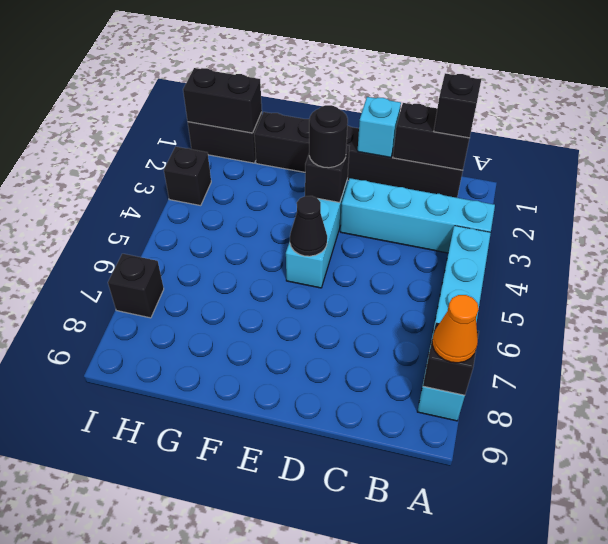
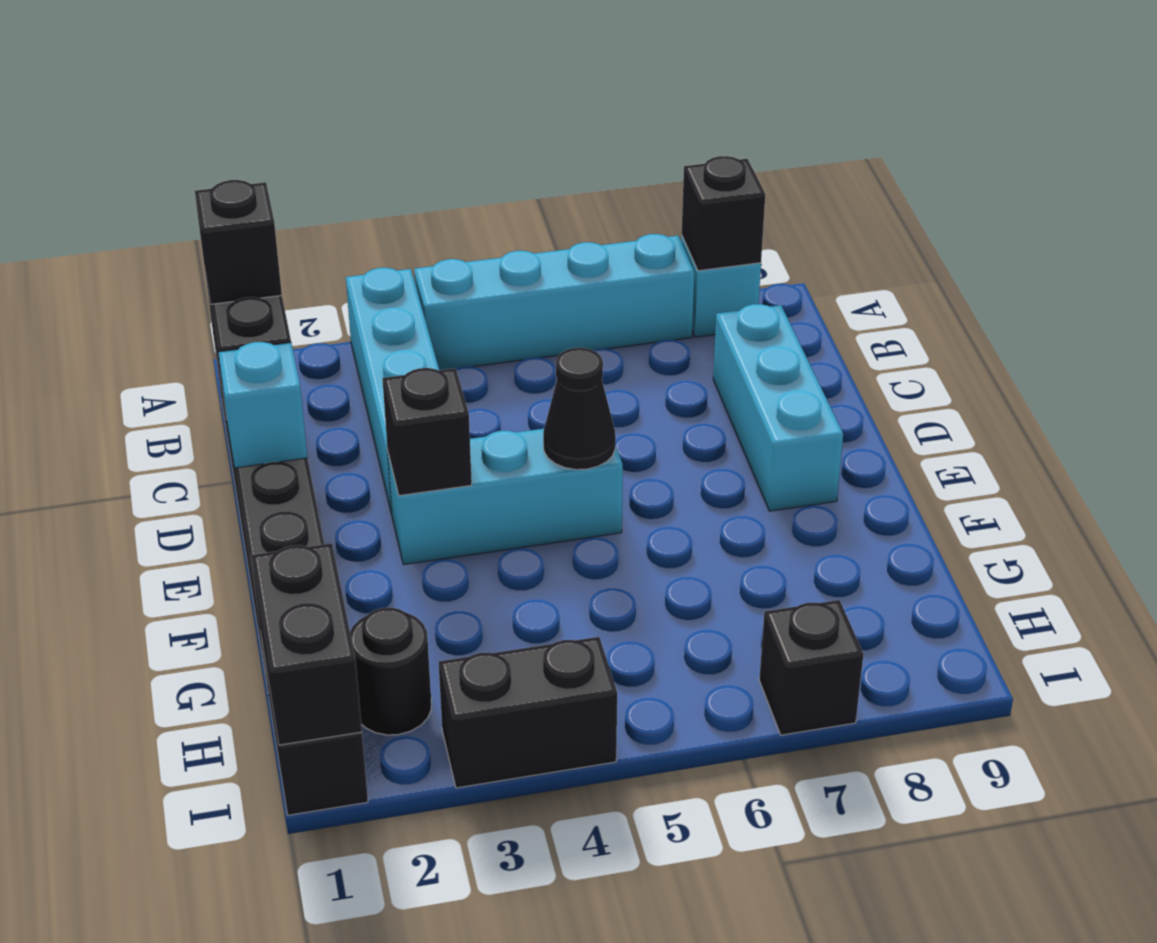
orange cone A8 level 3 -> none
none -> cyan brick C8:E8 level 1
black round brick E3 level 3 -> black round brick H2 level 1
black brick I3 level 1 -> black brick I3:I4 level 1

